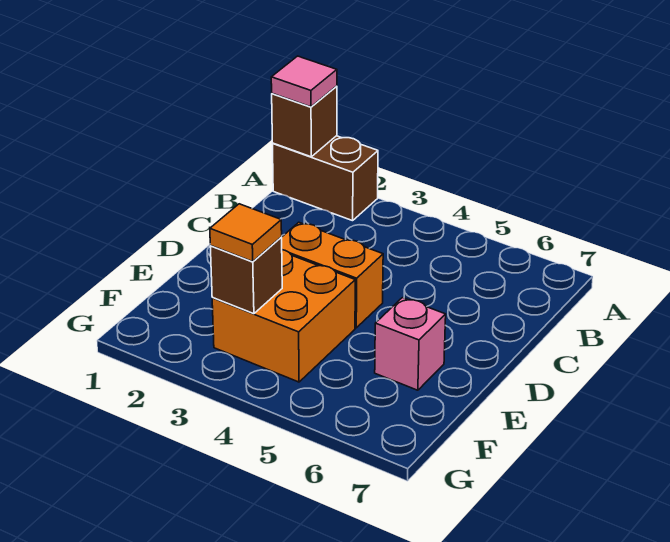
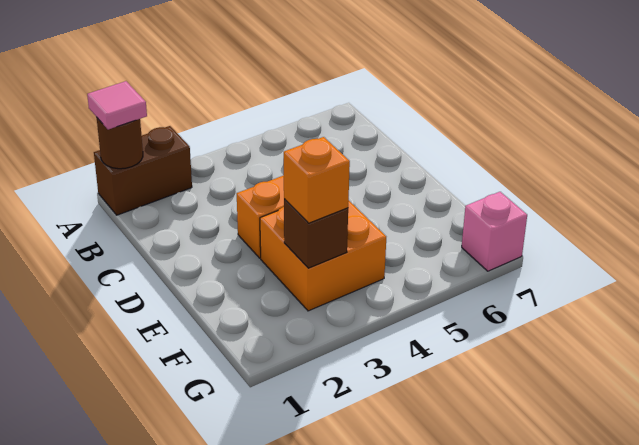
brown brick A1 level 2 -> brown round brick A1 level 2
pink brick E6 level 1 -> pink brick G7 level 1
orange tile F3 level 3 -> orange brick F3 level 3

